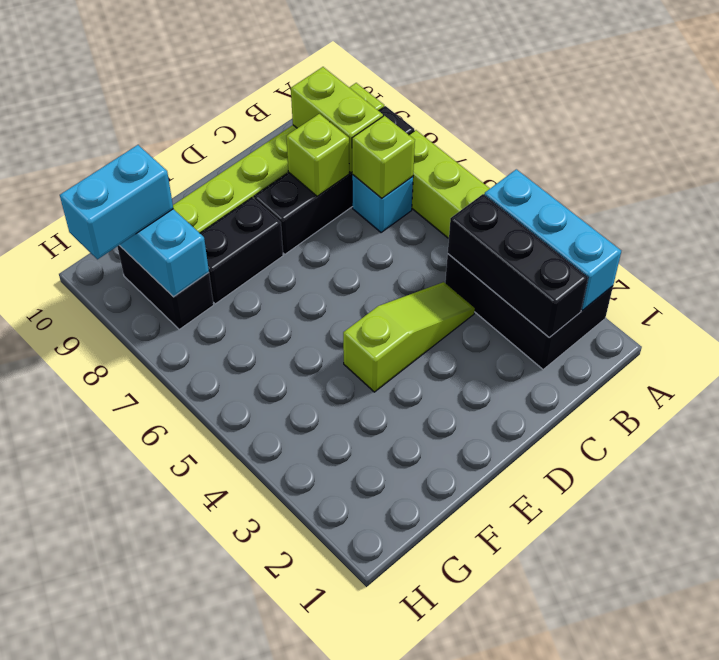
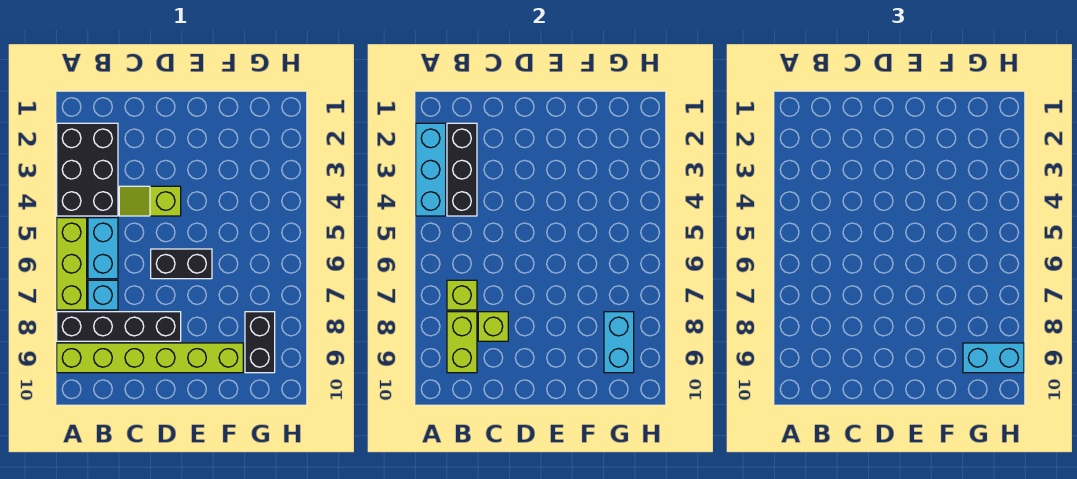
none -> cyan brick B5:B6 level 1
lime slope C4:E4 level 1 top E -> lime slope C4:D4 level 1 top D
black brick E8:F8 level 1 -> black brick D6:E6 level 1

